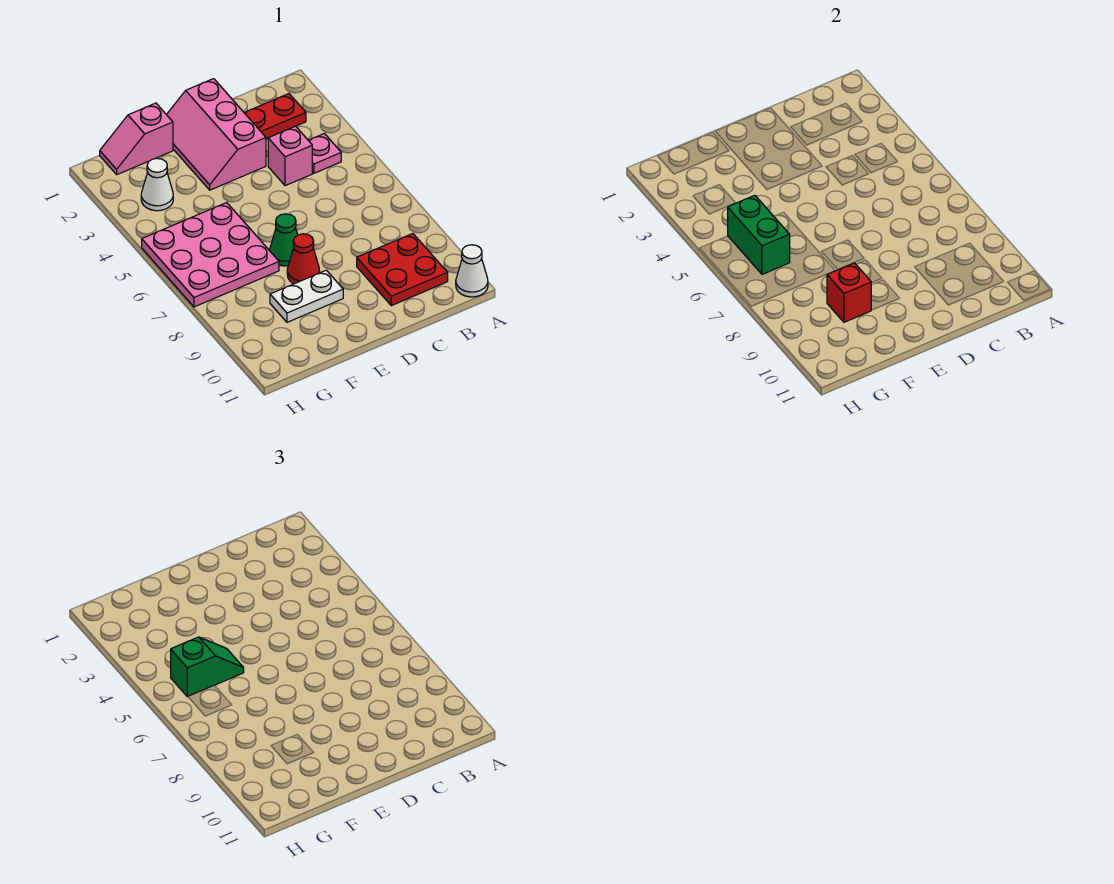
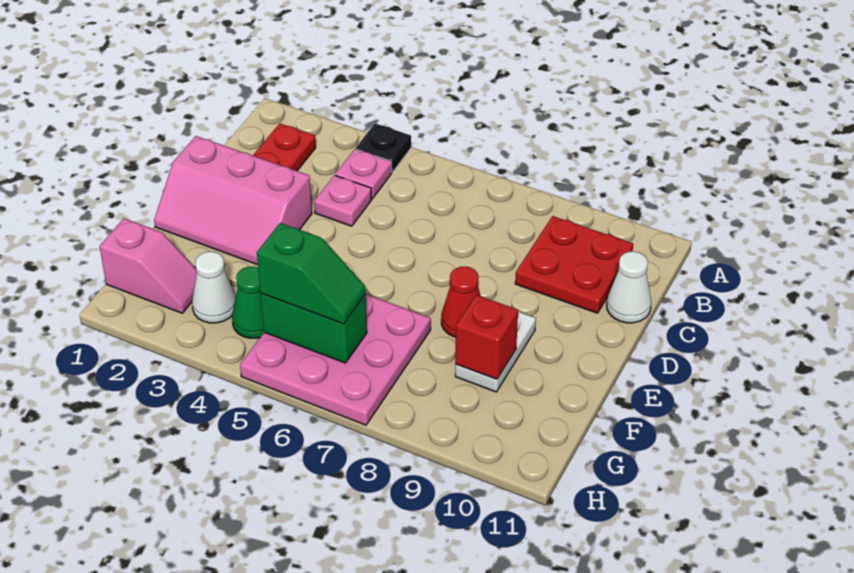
none -> black plate A4 level 1
white cone A11 level 1 -> white cone C11 level 1
pink brick C4 level 1 -> pink plate C4 level 1
green cone E7 level 1 -> green cone G4 level 1
pink slope F1:G1 level 1 top F -> pink slope G1:G2 level 1 top 1
green slope F5:G5 level 3 top G -> green slope G5:G6 level 3 top 5

